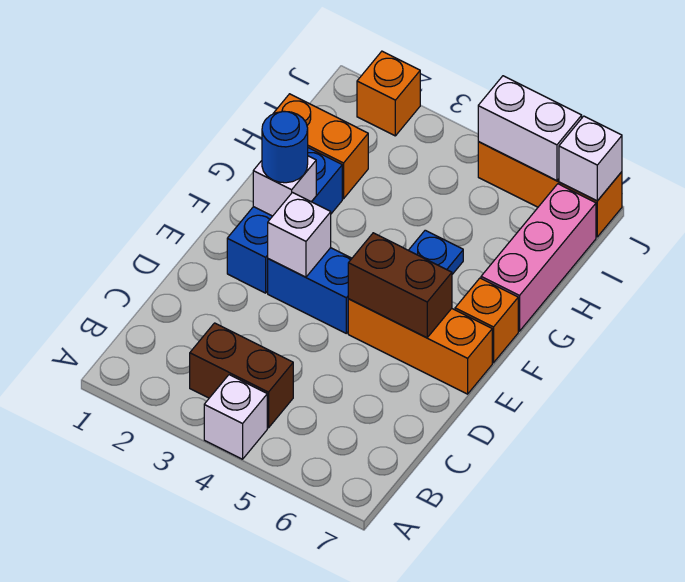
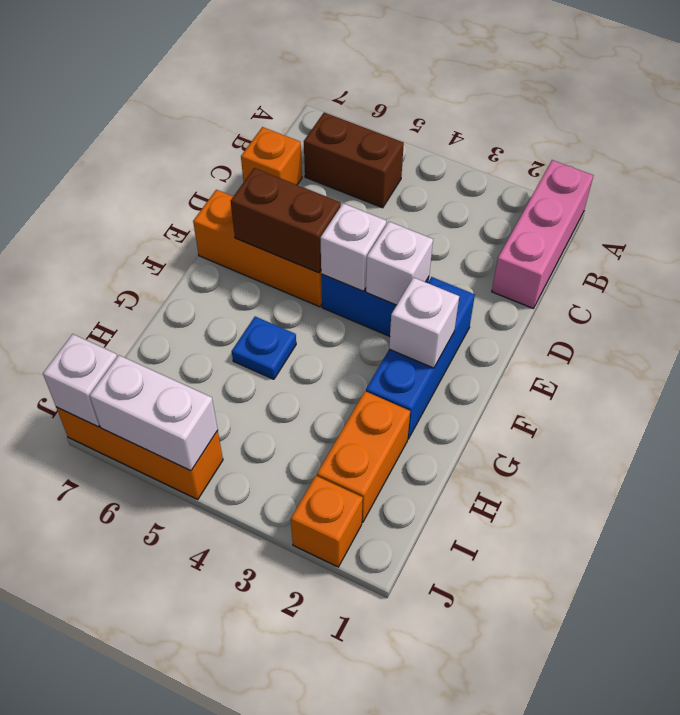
white brick A4 level 1 -> white brick E4 level 2
brown brick B3:B4 level 1 -> brown brick B5:B6 level 1
blue round brick F2 level 3 -> none
orange brick F7 level 1 -> orange brick C7 level 1
pink brick G7:I7 level 1 -> pink brick A1:C1 level 1
orange brick H1:H2 level 1 -> orange brick H2:I2 level 1

